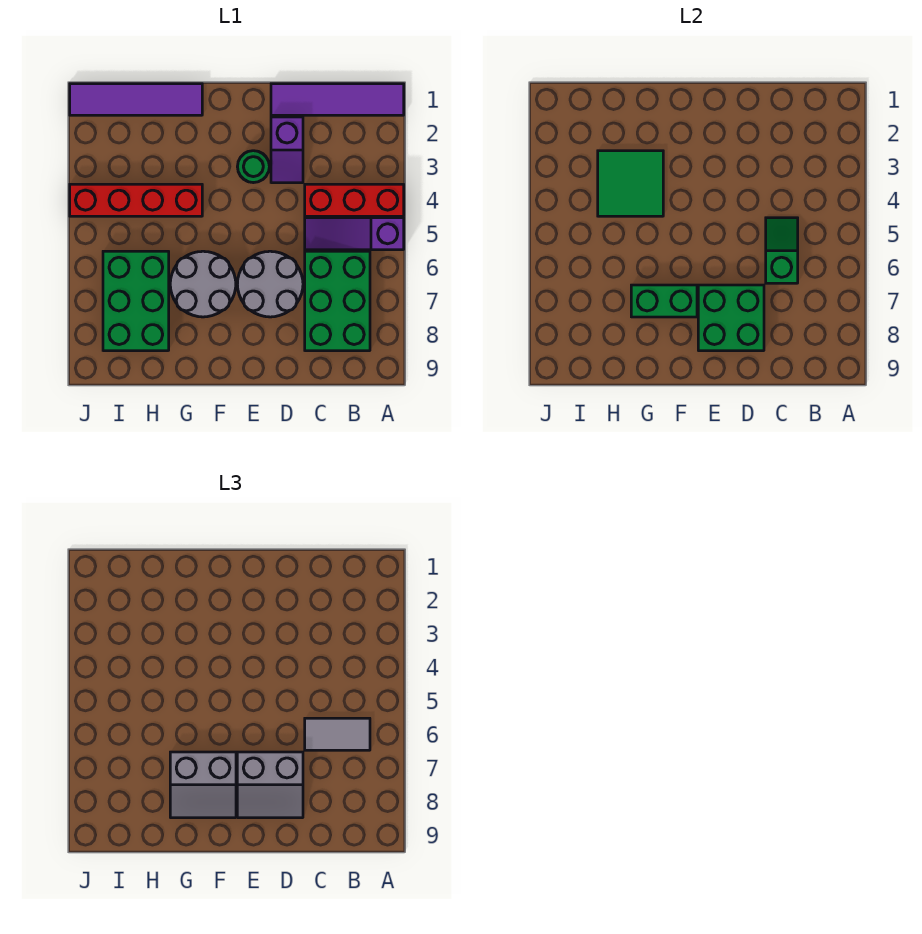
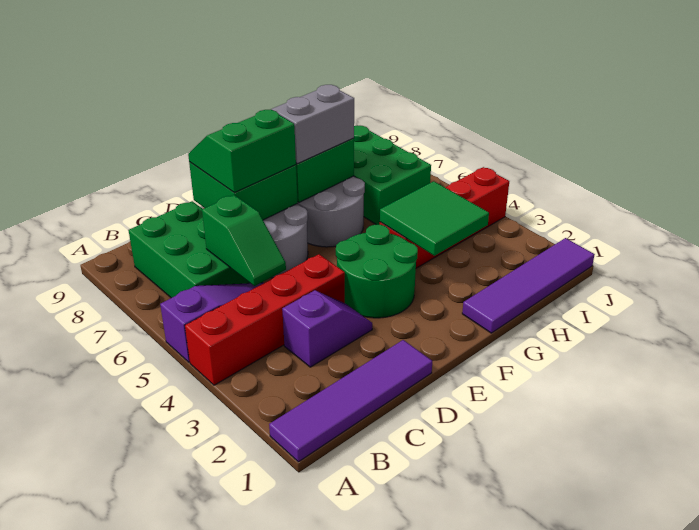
red brick A4:C4 level 1 -> red brick A4:D4 level 1
grey tile B6:C6 level 3 -> none
purple slope D2:D3 level 1 top 2 -> purple slope C3:D3 level 1 top C
grey slope D7:E8 level 3 top 7 -> green slope D7:E8 level 3 top 7
green round brick E3 level 1 -> green round brick E3:F4 level 1

